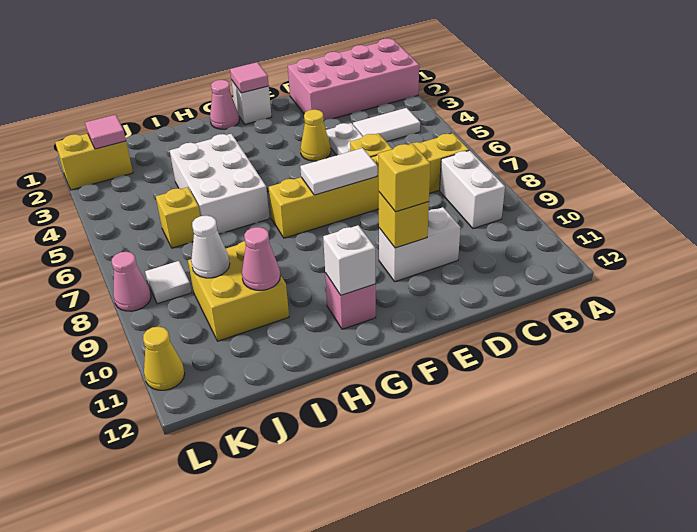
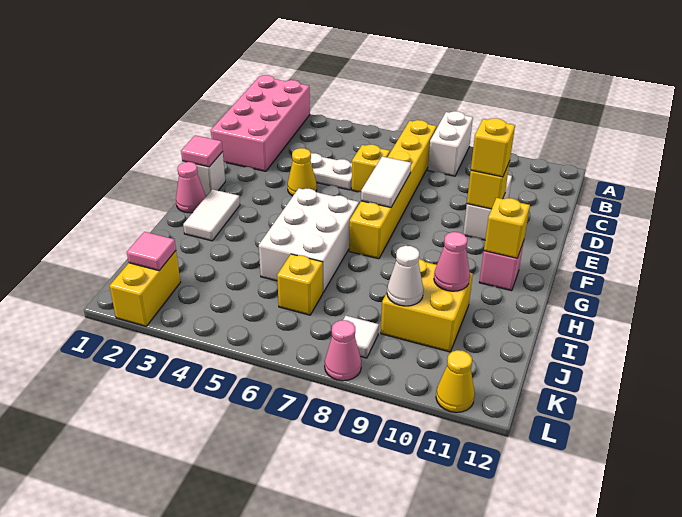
white tile B4:C4 level 1 -> white tile G2:H2 level 1
white brick B8:B9 level 1 -> white brick A8:B8 level 1
white brick G11 level 2 -> yellow brick G11 level 2
white brick H4:I6 level 1 -> white brick G5:I6 level 1

